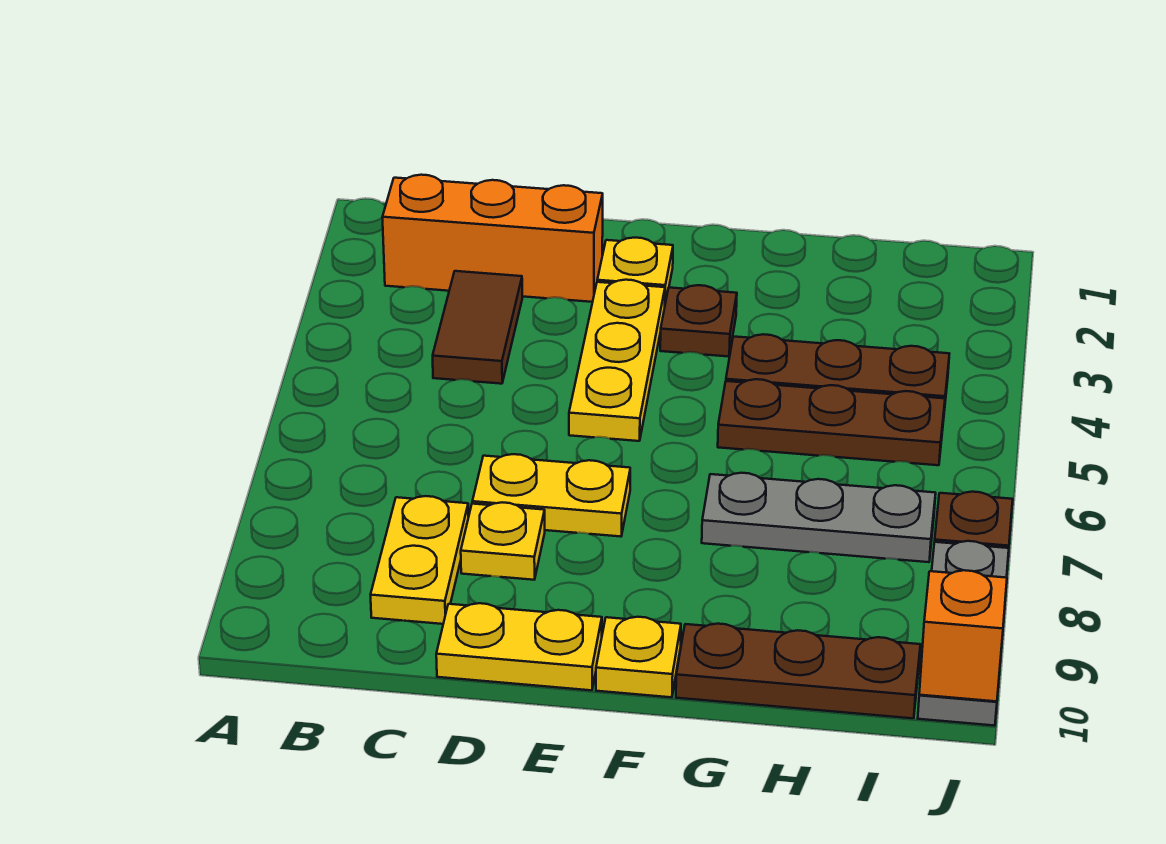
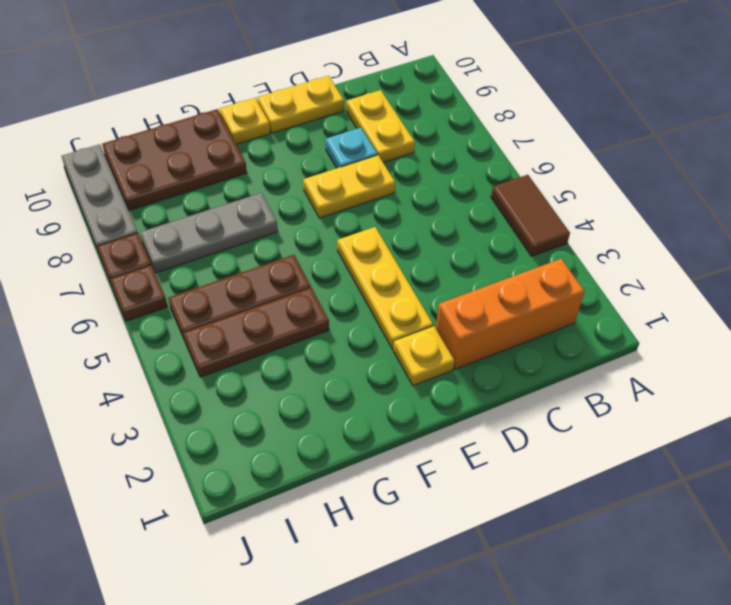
brown tile C3:C4 level 1 -> brown tile A4:A5 level 1
yellow plate D8 level 1 -> cyan plate D8 level 1
brown plate F3 level 1 -> brown plate J6 level 1
brown plate G10:I10 level 1 -> brown plate G9:I10 level 1
orange brick J10 level 2 -> none

